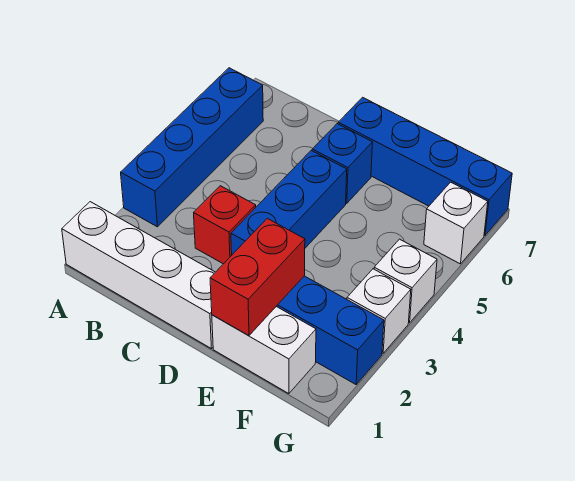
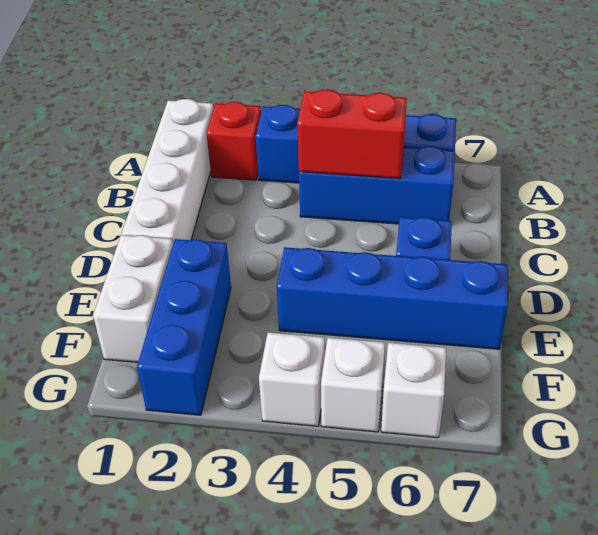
red brick C3 level 1 -> red brick A2 level 1
blue brick D3:D5 level 1 -> blue brick B4:B6 level 1
blue brick D7:G7 level 1 -> blue brick E4:E7 level 1
red brick E1:E2 level 2 -> red brick B4:B5 level 2
white brick G3 level 1 -> white brick G5 level 1

